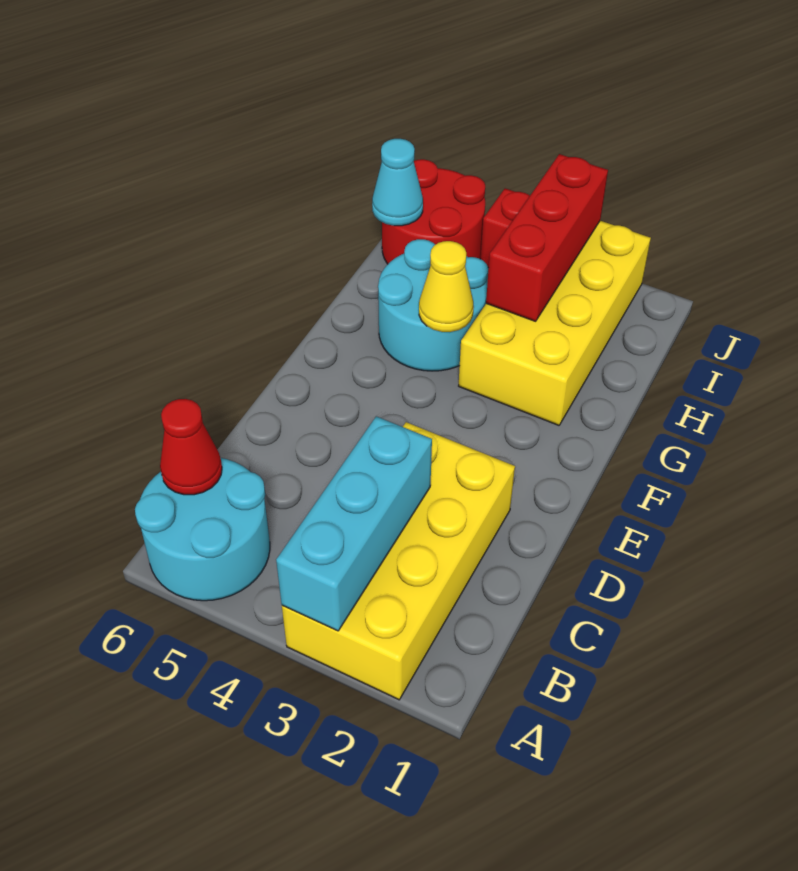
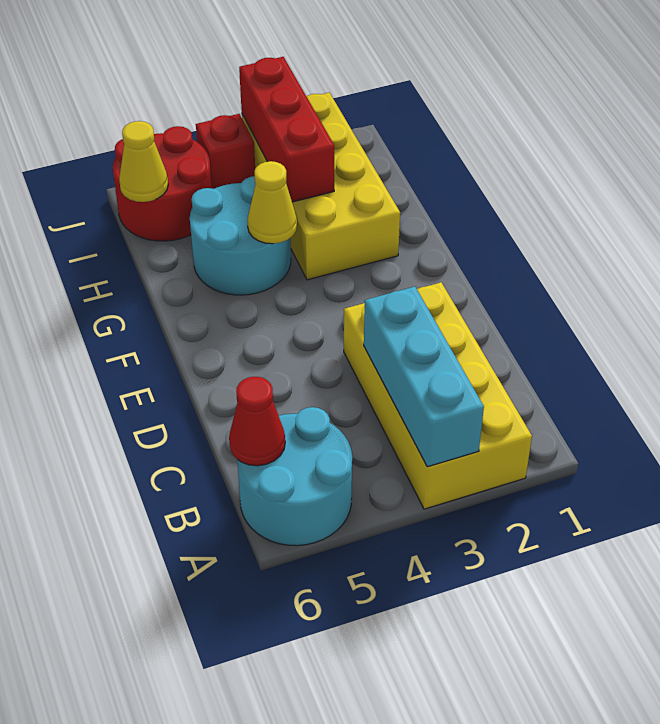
cyan cone I6 level 2 -> yellow cone I6 level 2

